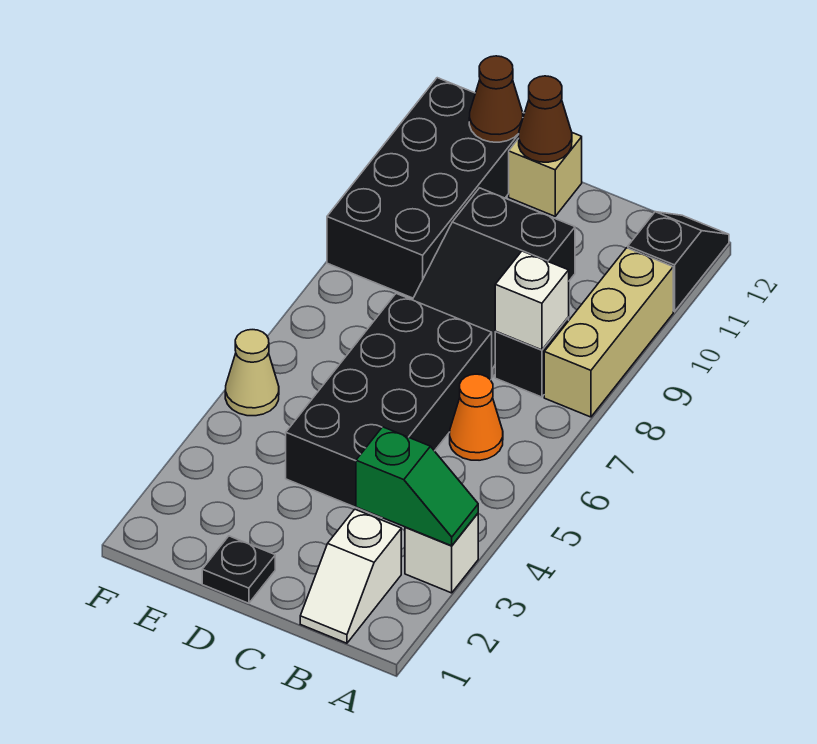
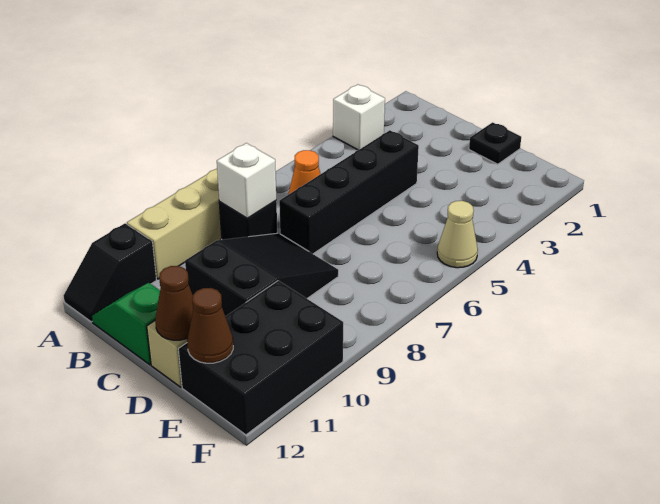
green slope A3:B3 level 2 top B -> green slope B12:C12 level 1 top C
white slope B1:B2 level 1 top 2 -> none
black brick C4:D7 level 1 -> black brick C4:C7 level 1
black brick E9:F12 level 1 -> black brick E10:F12 level 1

